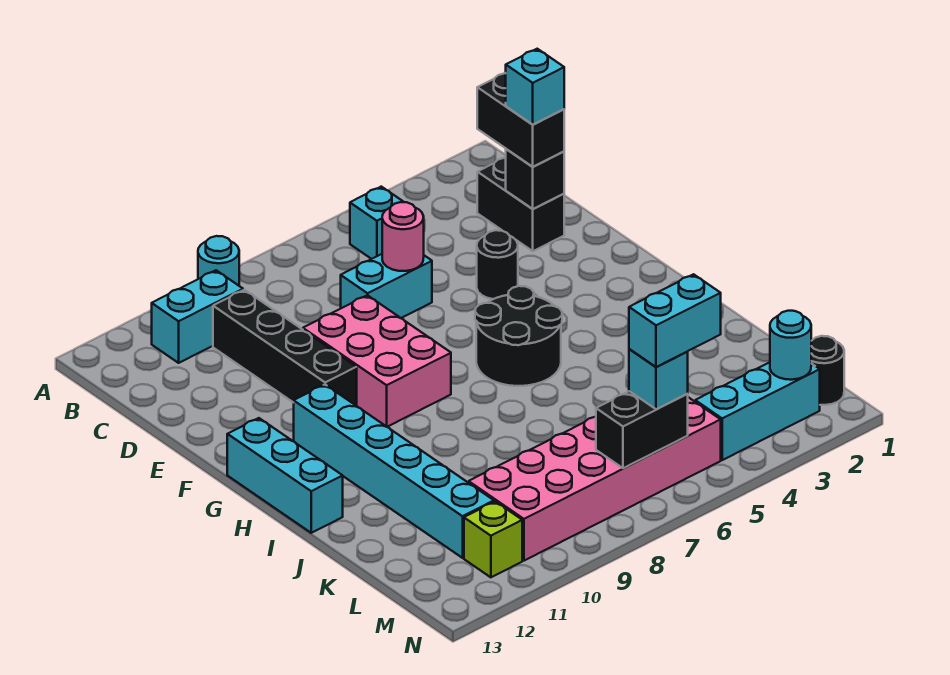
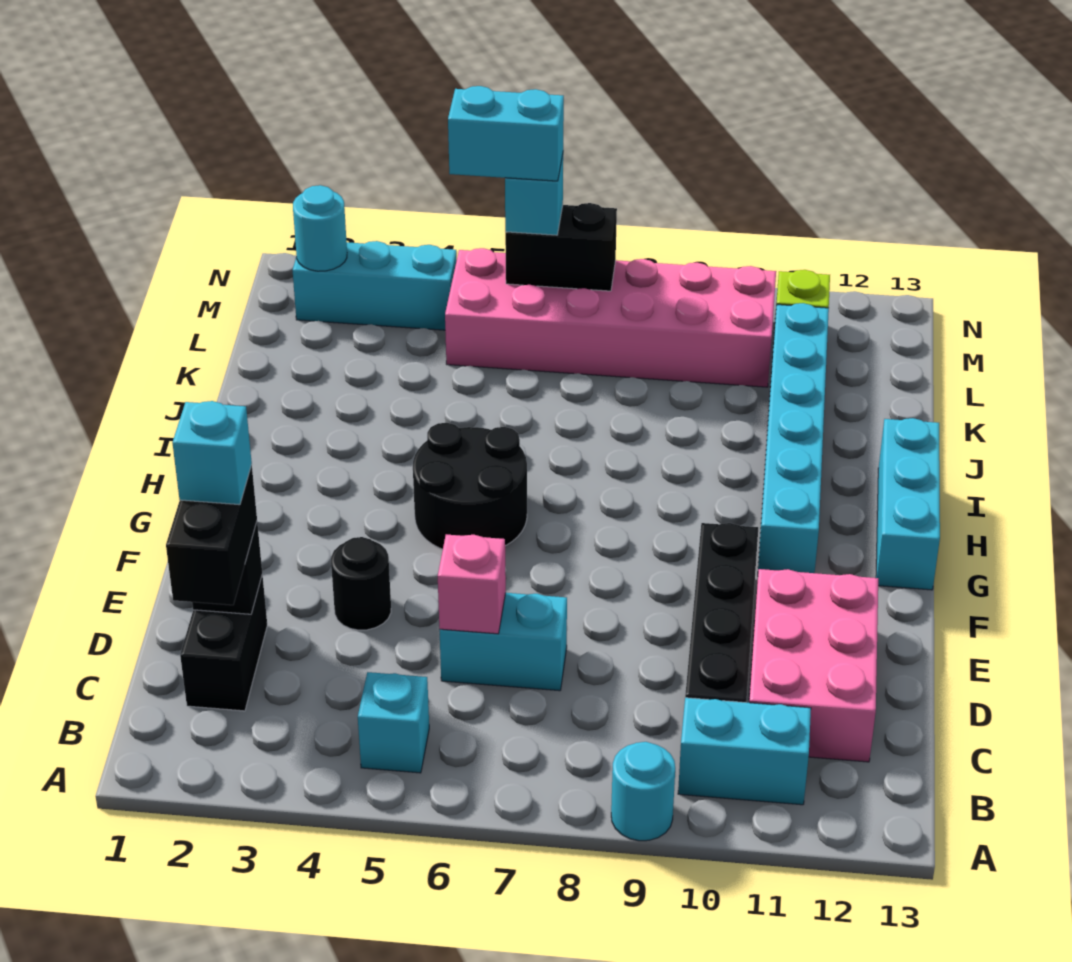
pink round brick D6 level 2 -> pink brick D6 level 2
pink brick E8:G9 level 1 -> pink brick C11:E12 level 1
black round brick M1 level 1 -> none

